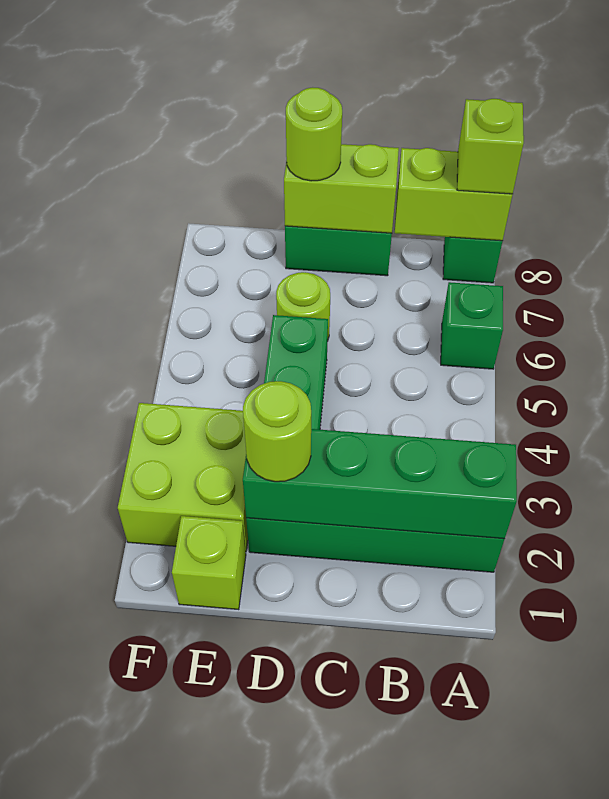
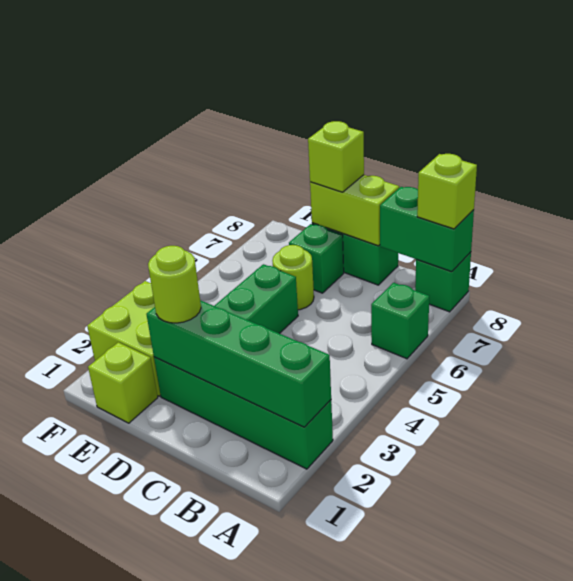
lime brick A8:B8 level 2 -> green brick A8:B8 level 2
none -> green brick D7 level 1
lime round brick D8 level 3 -> lime brick D8 level 3

